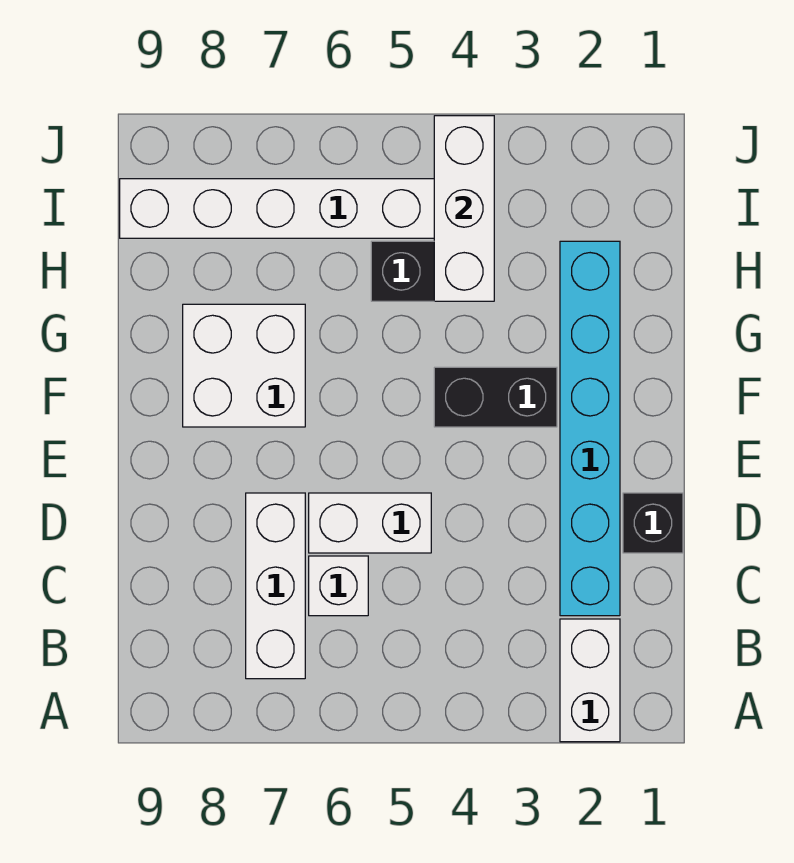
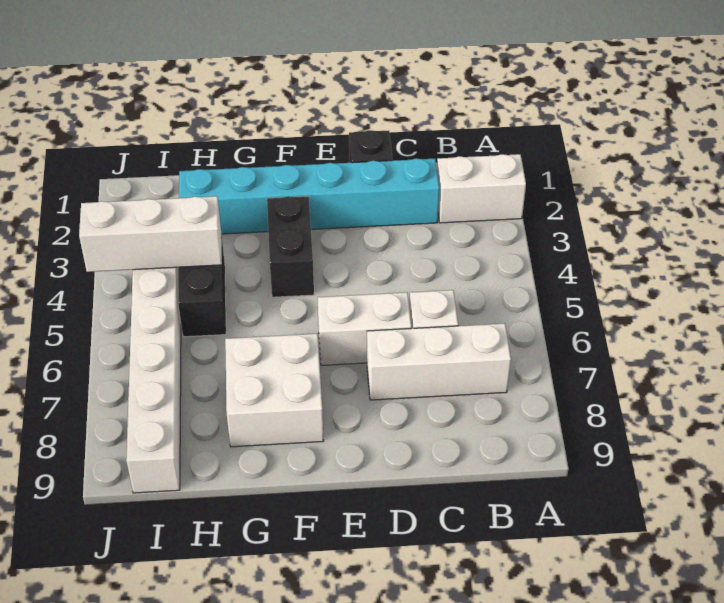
white brick D5:D6 level 1 -> white brick D6:E6 level 1

